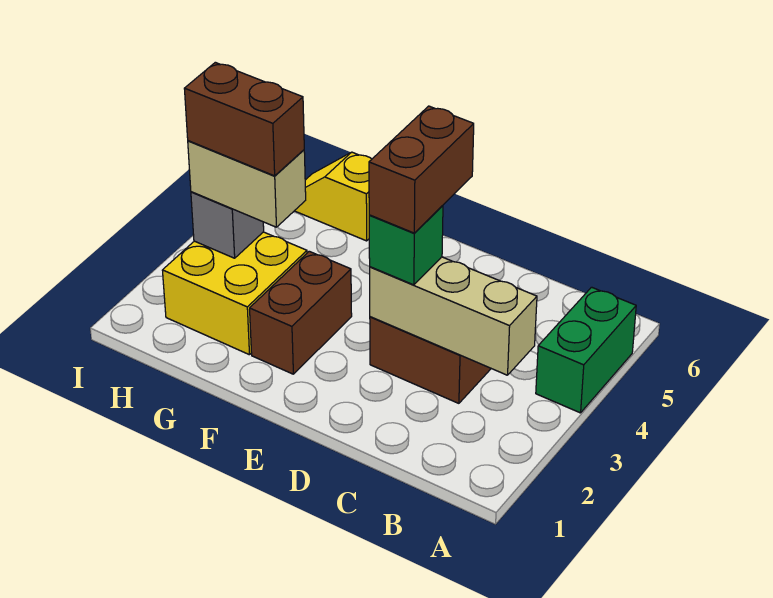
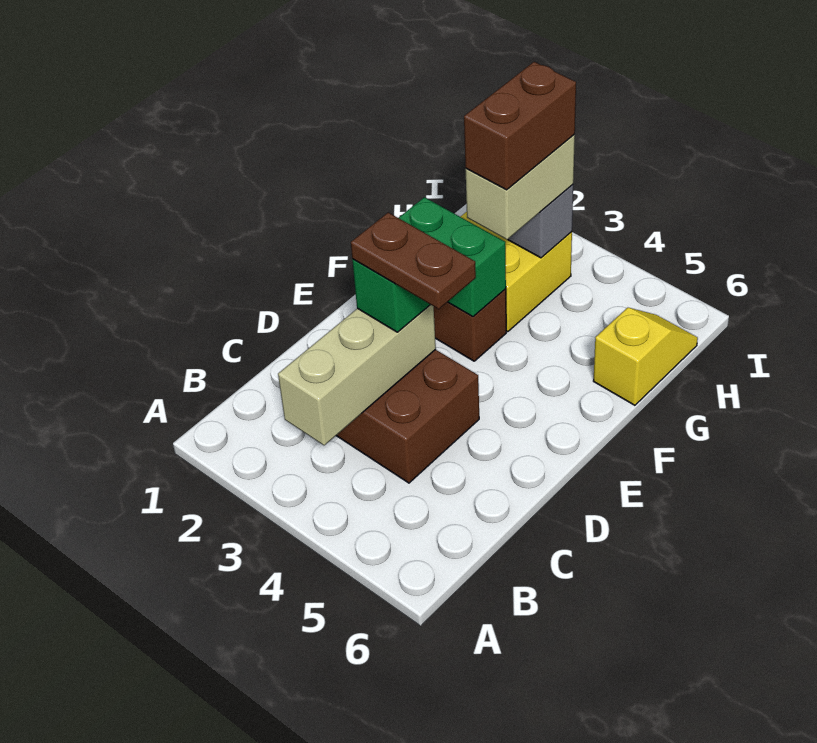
green brick A4:A5 level 1 -> green brick F2:F3 level 2
brown brick D3:D4 level 4 -> brown plate D3:D4 level 4

